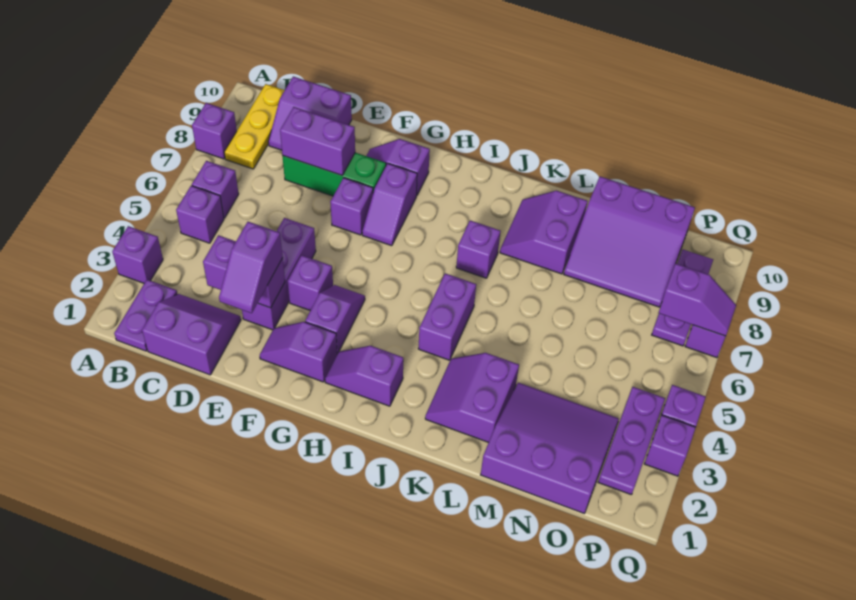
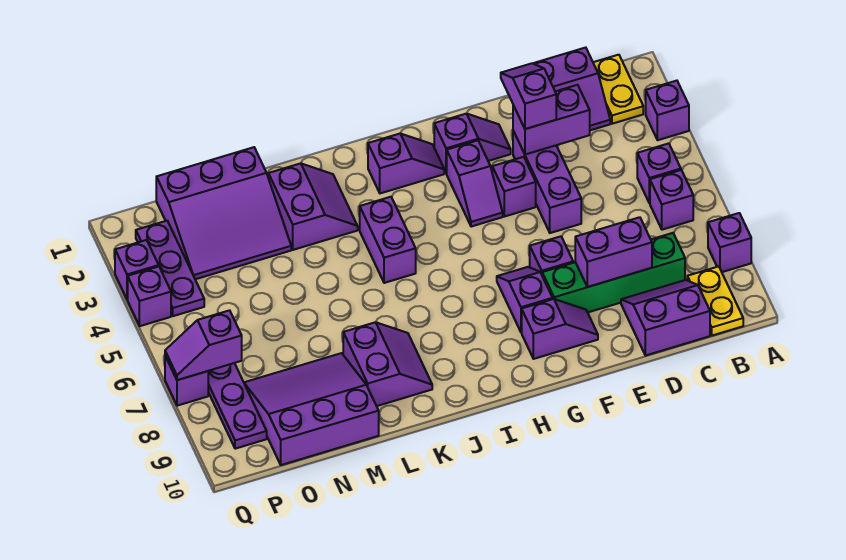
purple plate B1:B2 level 1 -> yellow plate B1:B2 level 1
yellow plate B8:B10 level 1 -> yellow plate B9:B10 level 1
green brick D8:F8 level 1 -> green brick C8:F8 level 1
purple brick J7 level 1 -> none

